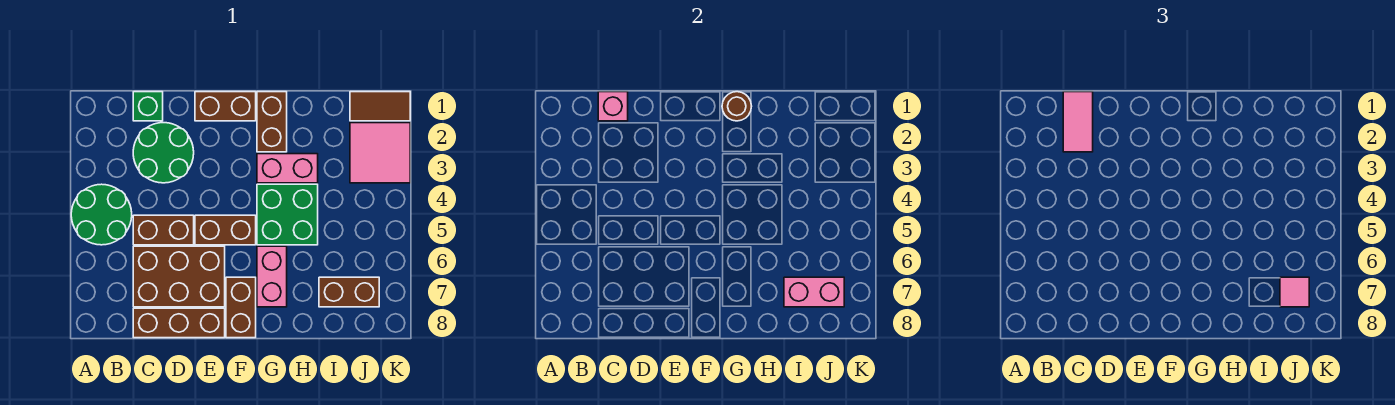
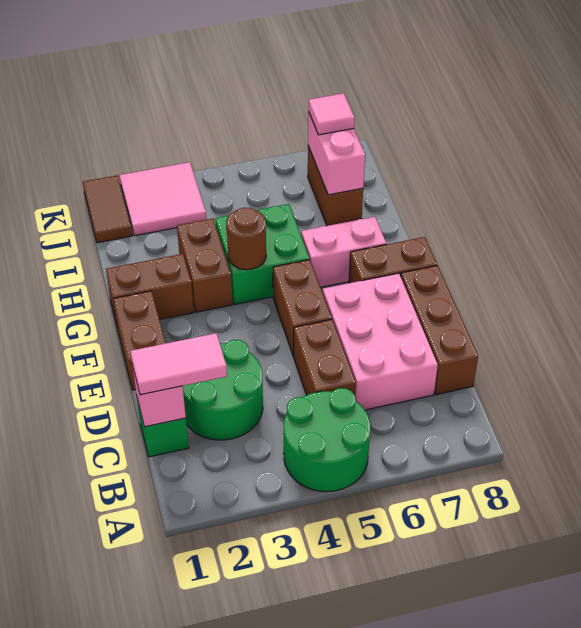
brown brick C6:E7 level 1 -> pink brick C6:E7 level 1
brown round brick G1 level 2 -> brown round brick G4 level 2
pink brick G3:H3 level 1 -> brown brick G3:H3 level 1

